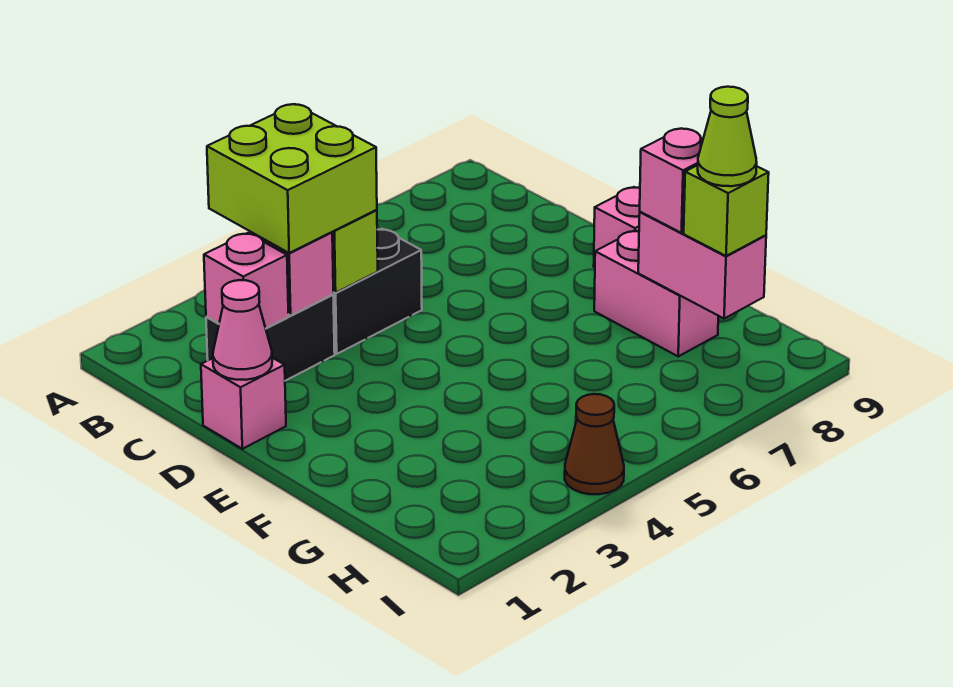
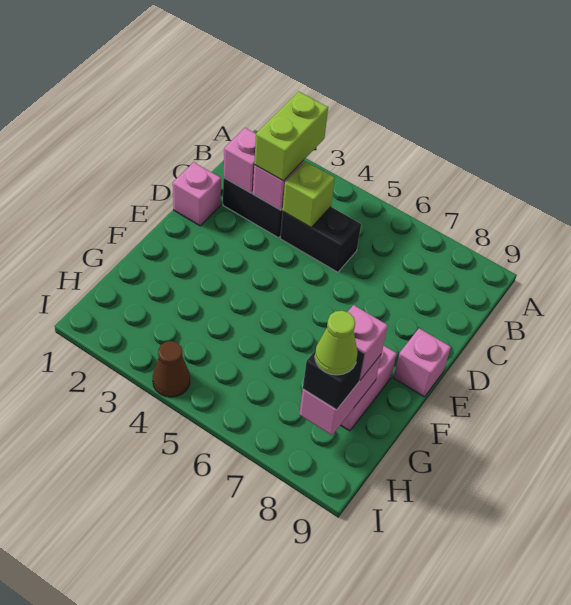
lime brick B3:C4 level 3 -> lime brick B3:C3 level 3
pink cone D1 level 2 -> none
lime brick H8 level 3 -> black brick H8 level 3

